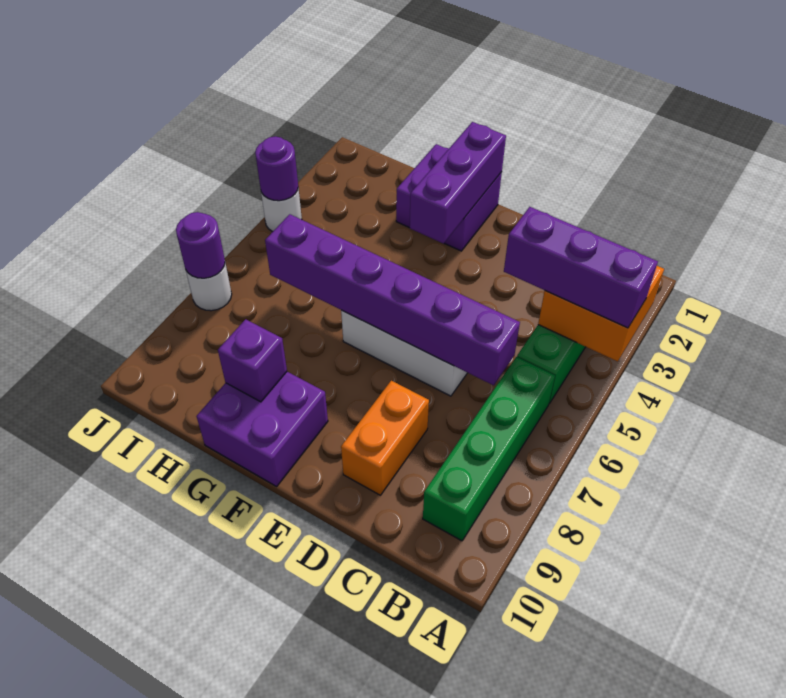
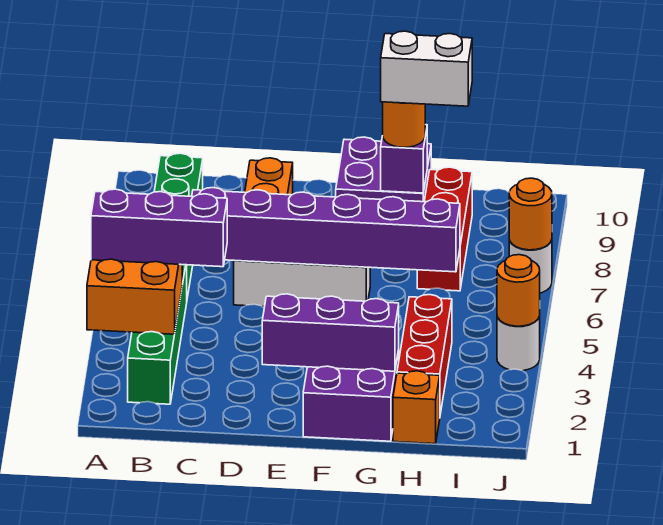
purple brick F1:F3 level 2 -> purple brick E2:G2 level 2
none -> orange round brick G9 level 3
none -> white brick G9:H9 level 4
none -> orange brick H1 level 1
none -> red brick H2:H4 level 1
none -> red brick H7:H9 level 1
purple round brick J4 level 2 -> orange round brick J4 level 2
purple round brick J7 level 2 -> orange round brick J7 level 2

